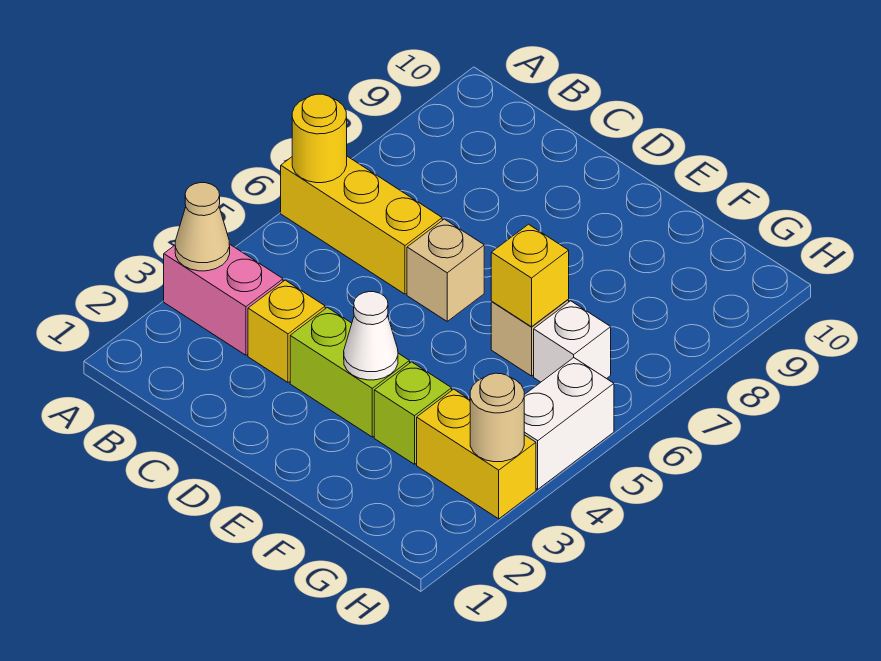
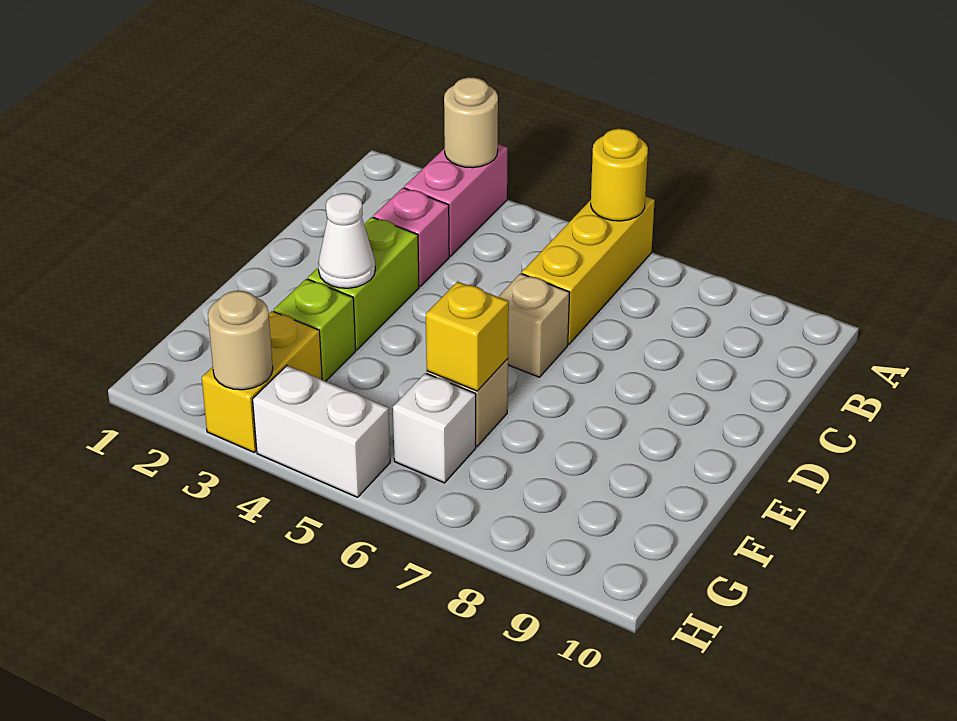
tan cone A3 level 2 -> tan round brick A3 level 2
yellow brick C3 level 1 -> pink brick C3 level 1

